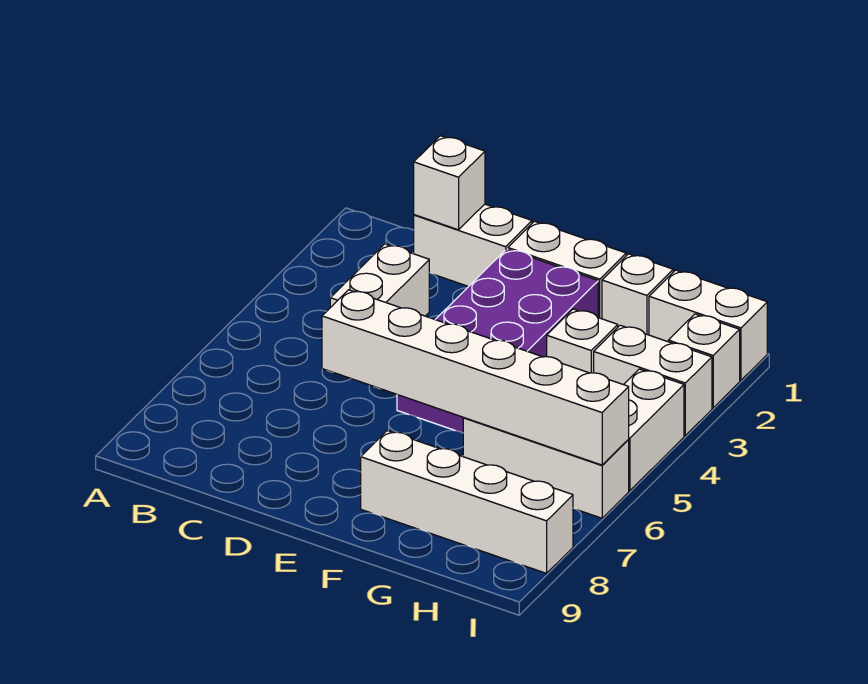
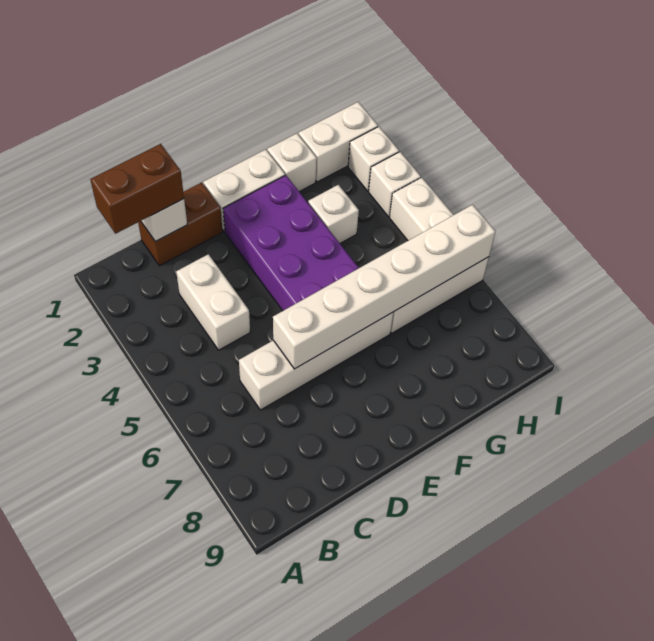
none -> brown brick B1:C1 level 3
white brick C1:D1 level 1 -> brown brick C1:D1 level 1
white brick F8:I8 level 1 -> white brick C6:F6 level 1
white brick H3:I3 level 1 -> white brick I3 level 1

